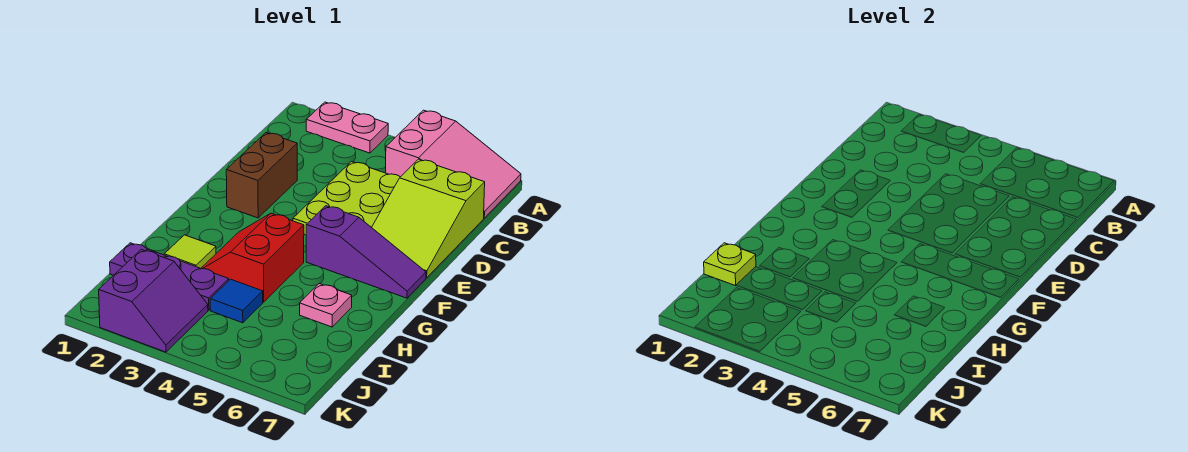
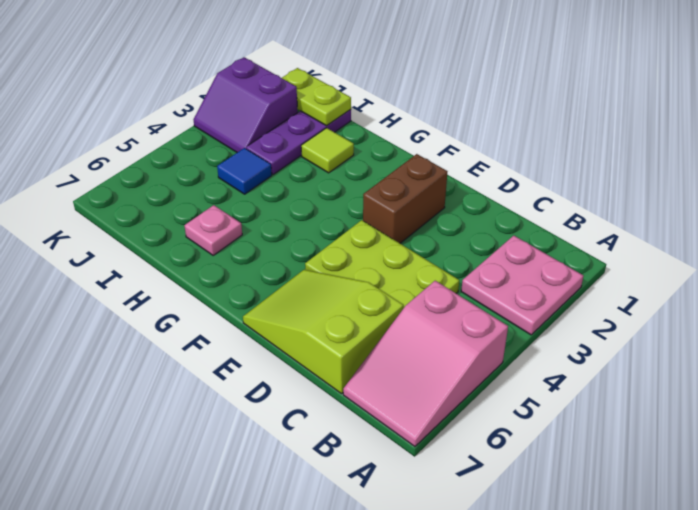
pink plate A2:A3 level 1 -> pink plate A2:B3 level 1
brown brick D2:E2 level 1 -> brown brick E2:E3 level 1
purple slope F5:F7 level 1 top 5 -> none
red slope G3:H4 level 1 top 4 -> none
lime plate I1 level 2 -> lime plate I1:J1 level 2

